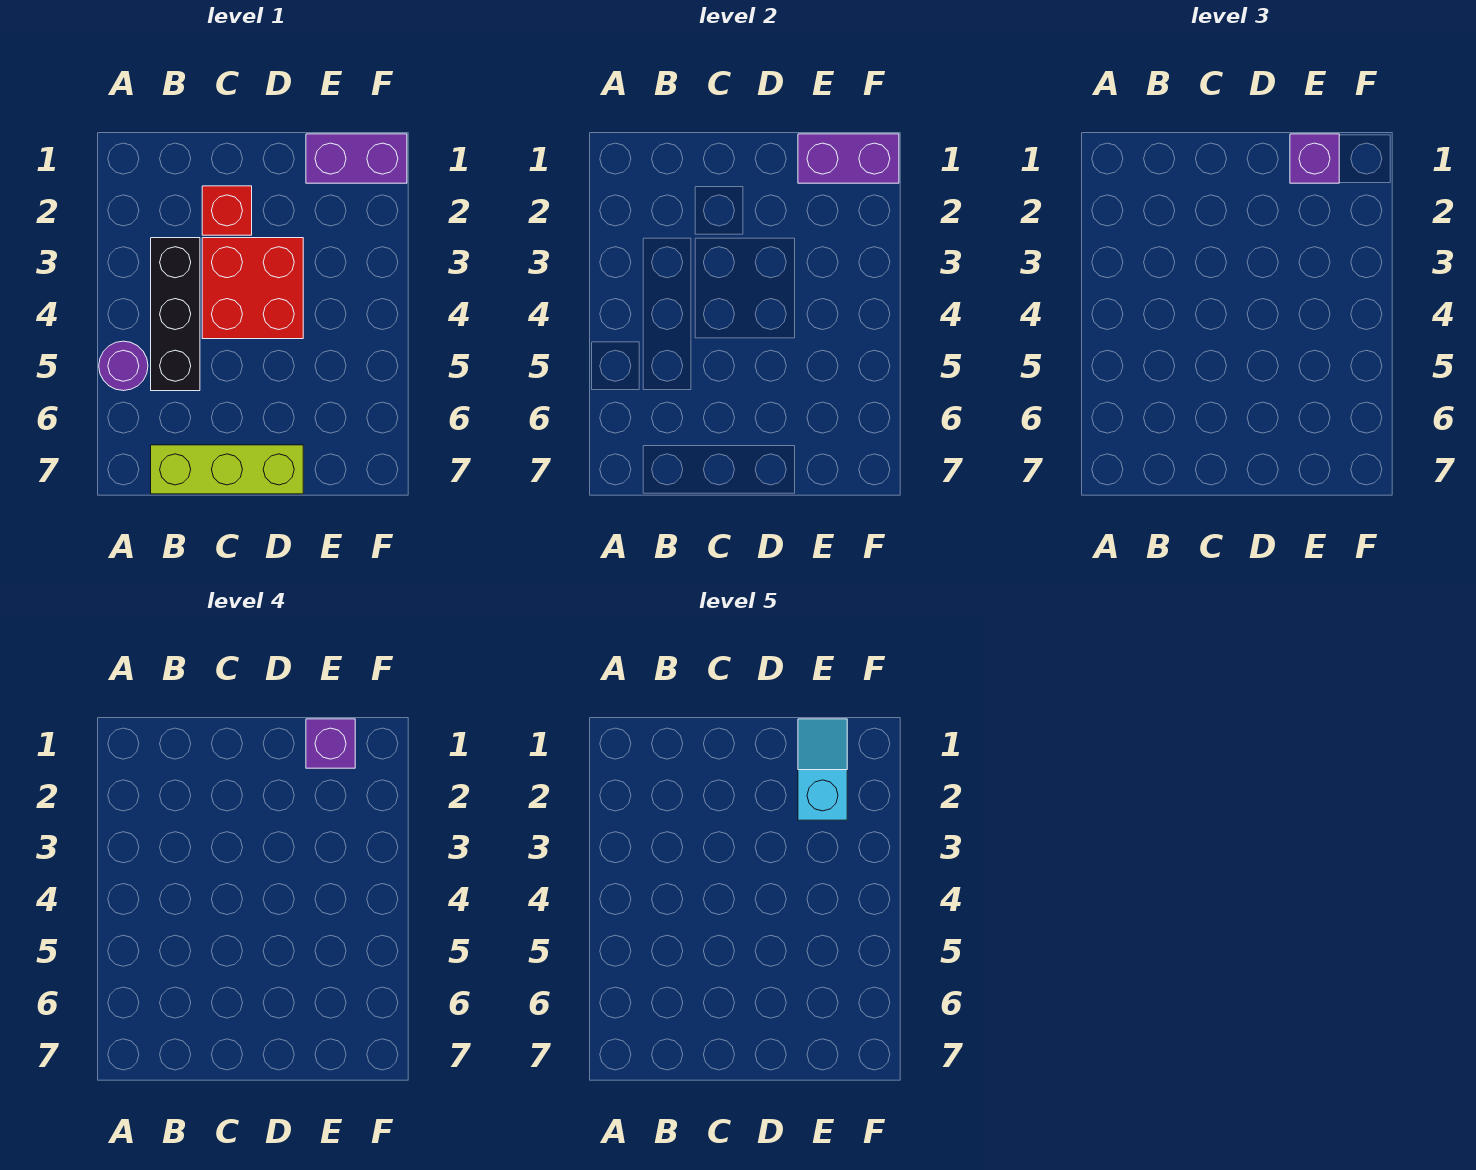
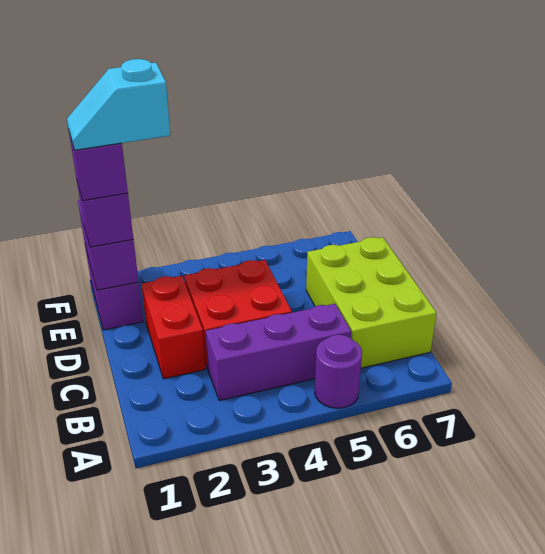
black brick B3:B5 level 1 -> purple brick B3:B5 level 1
lime brick B7:D7 level 1 -> lime brick B6:D7 level 1
red brick C2 level 1 -> red brick C2:D2 level 1

